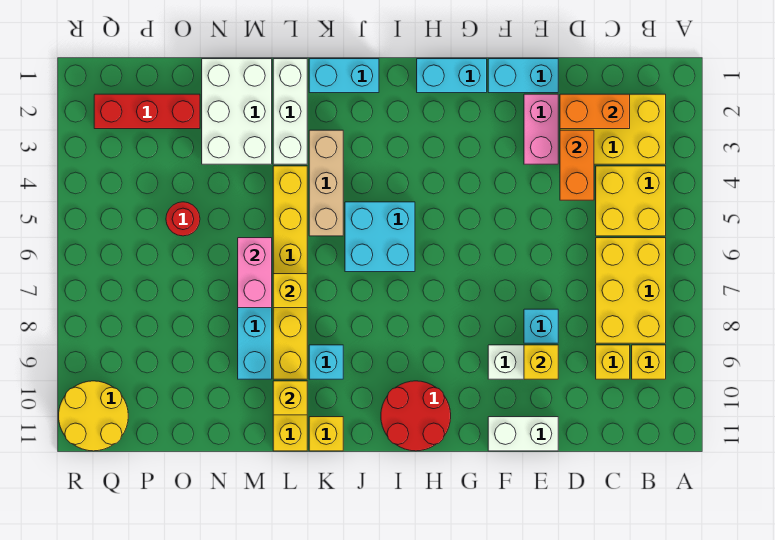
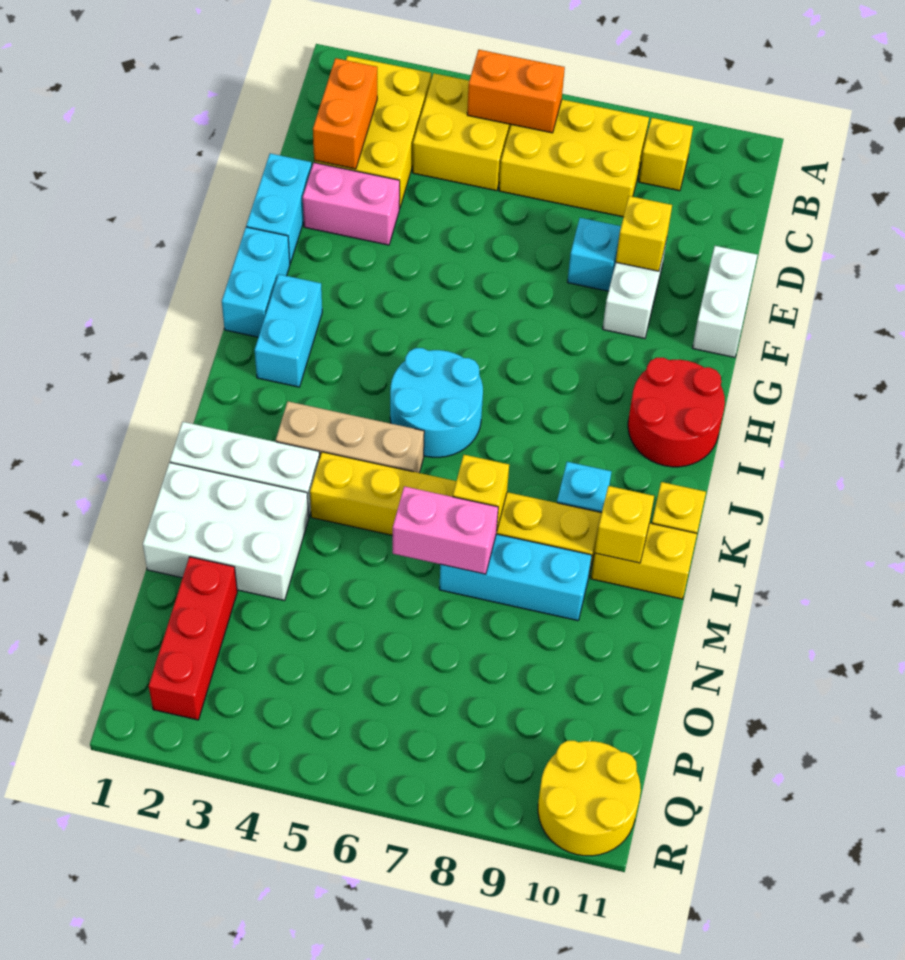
yellow brick C9 level 1 -> none
orange brick D3:D4 level 2 -> orange brick B5:B6 level 2
cyan brick I5:J6 level 1 -> cyan round brick I5:J6 level 1
cyan brick J1:K1 level 1 -> cyan brick H2:I2 level 1
red round brick O5 level 1 -> none

